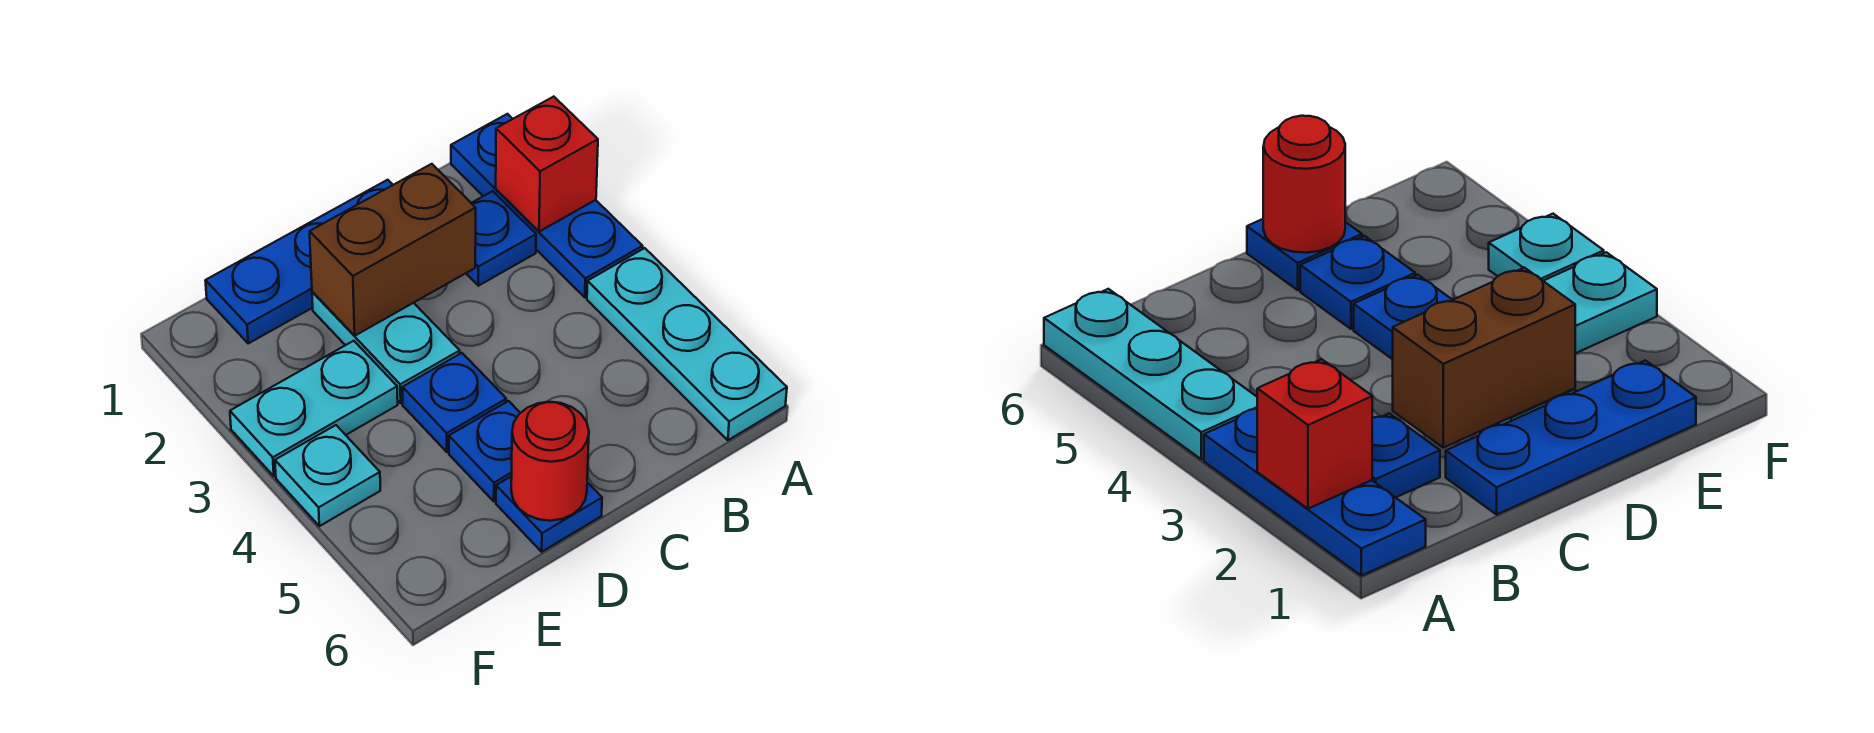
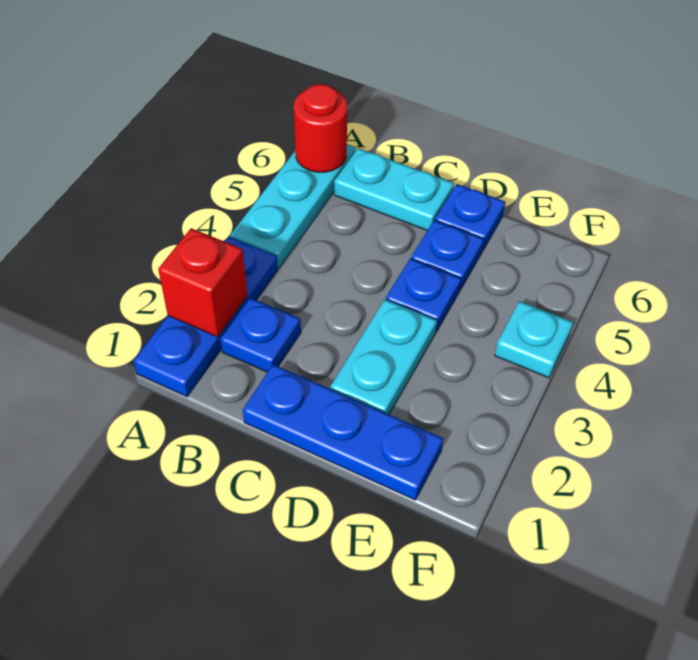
brown brick C2:D2 level 2 -> none
red round brick D6 level 2 -> red round brick A6 level 2
cyan plate E3:F3 level 1 -> cyan plate B6:C6 level 1

